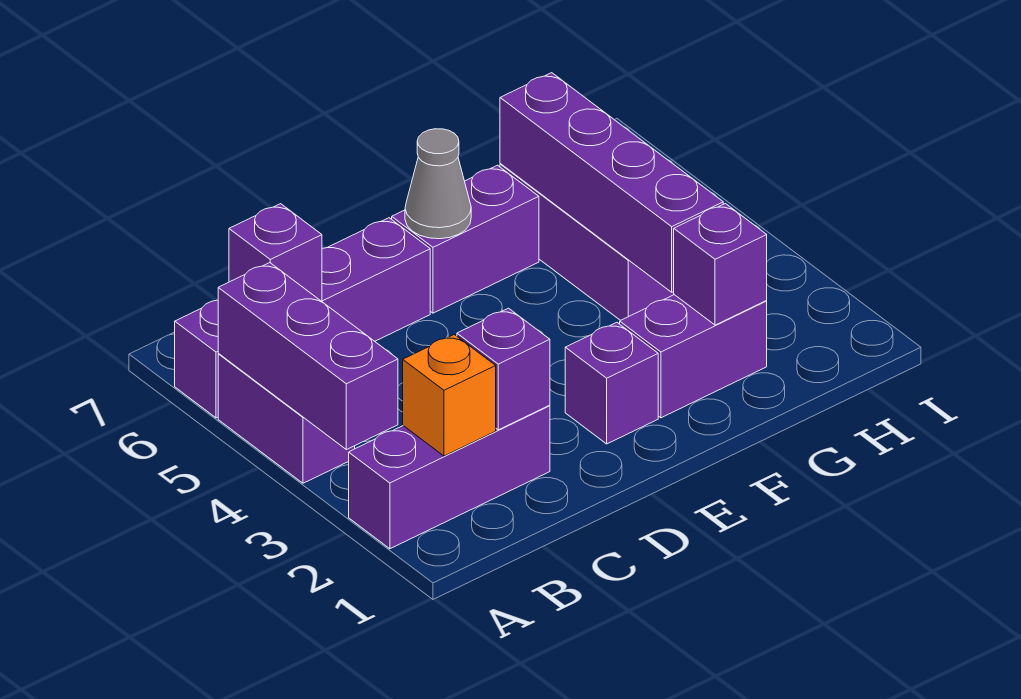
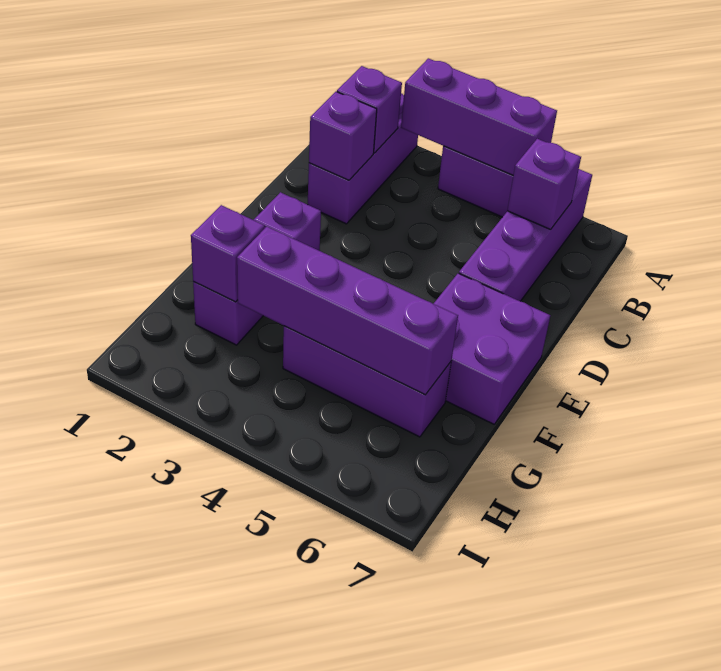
orange brick B2 level 2 -> purple brick B2 level 2
purple brick E6:F6 level 1 -> purple brick E6:F7 level 1
grey cone E6 level 2 -> none

